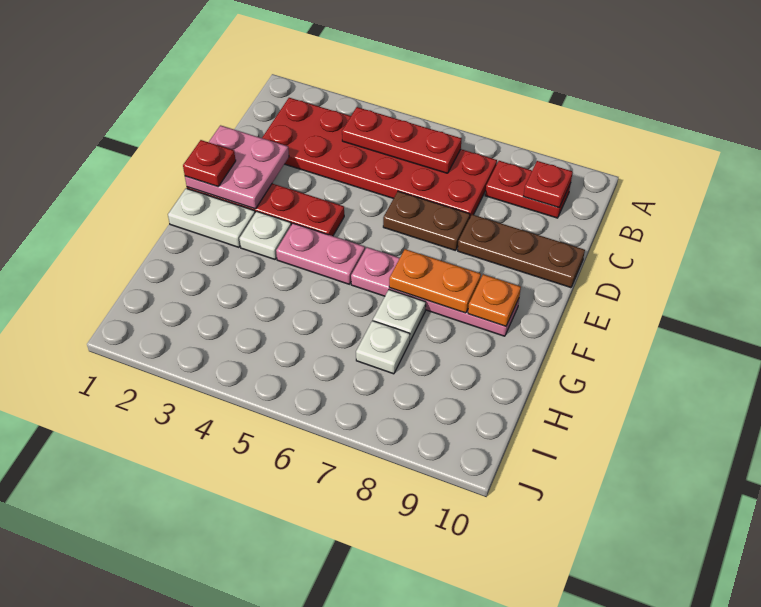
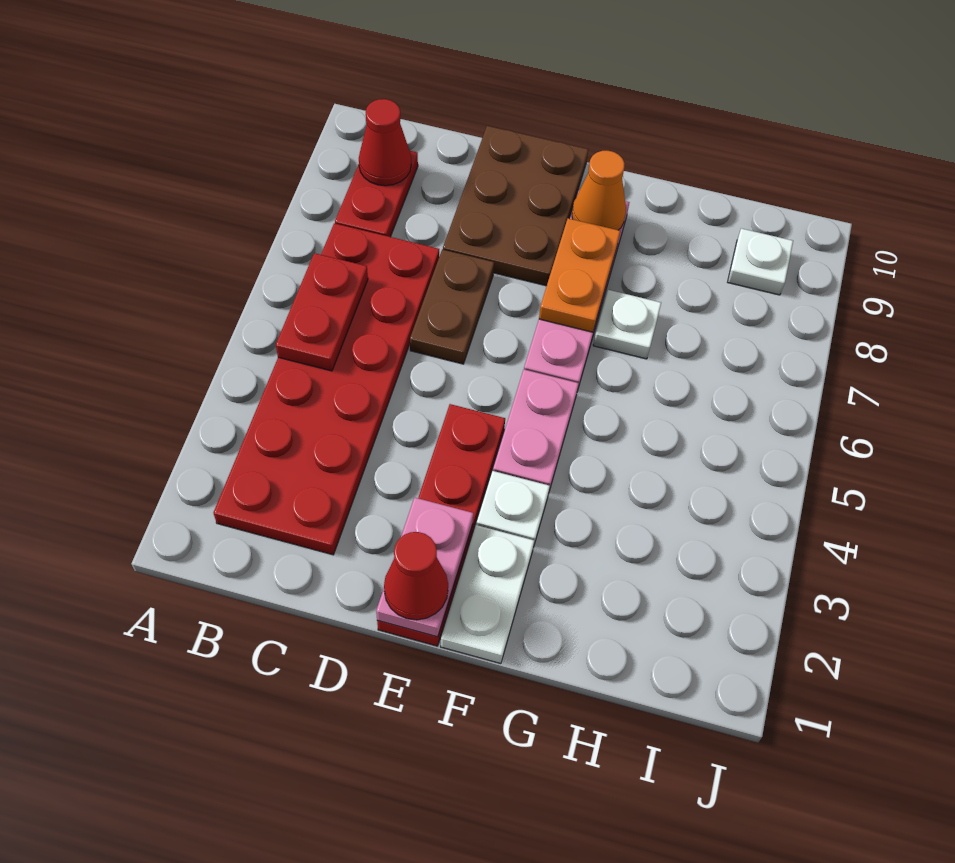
red plate B4:B6 level 2 -> red plate B5:B6 level 2
red plate B9 level 2 -> red cone B9 level 2
pink plate D1:E2 level 2 -> pink plate E1:E2 level 2
brown plate D8:D10 level 1 -> brown plate D8:E10 level 1
red plate E1 level 3 -> red cone E1 level 3
orange plate F9 level 2 -> orange cone F9 level 2
white plate H7 level 1 -> white plate I9 level 1

